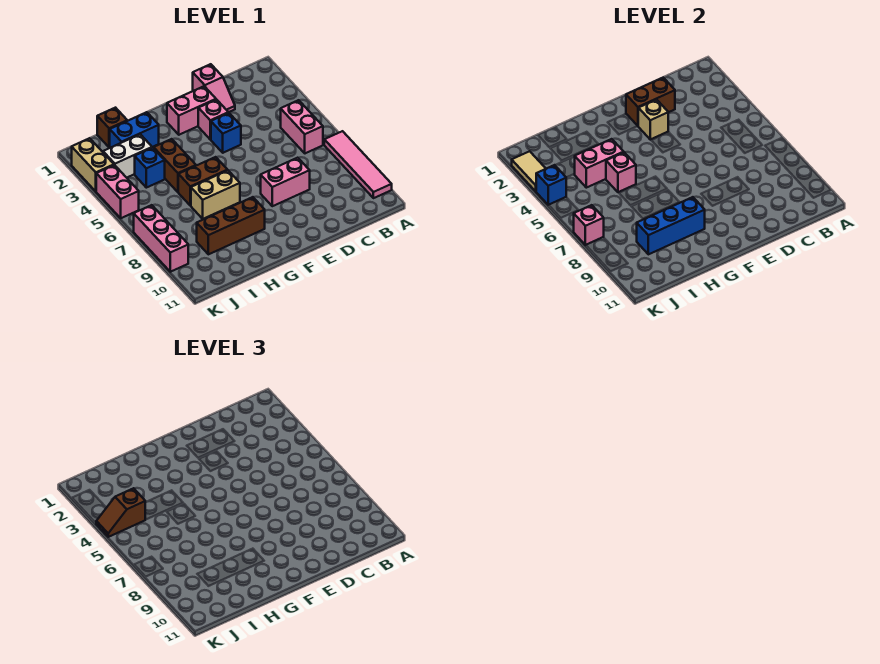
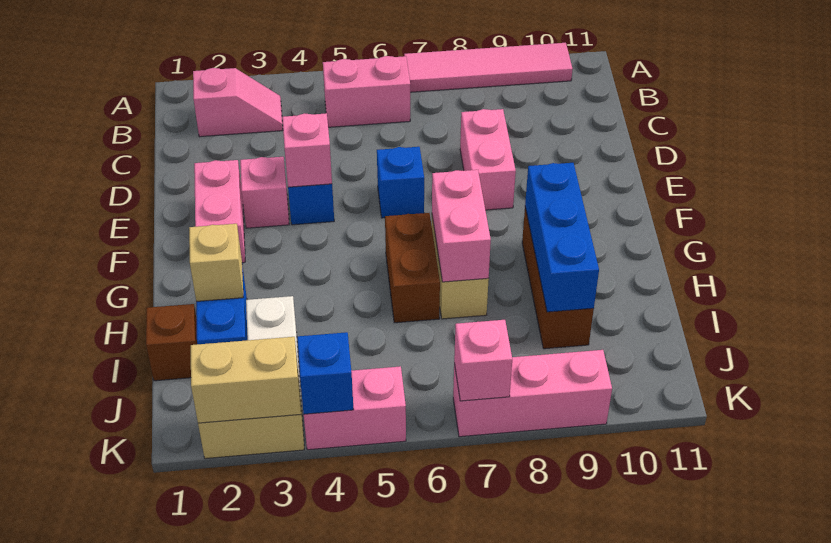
pink slope D1:D2 level 1 top 1 -> pink slope B2:B3 level 1 top 2
brown brick D2:E2 level 2 -> none
tan brick E3 level 2 -> tan brick H2 level 2
brown brick H4:H5 level 1 -> none
pink brick H4:I4 level 2 -> pink brick G7:H7 level 2
pink brick H5 level 2 -> pink brick E4 level 2
blue brick I4 level 1 -> blue brick E6 level 1
brown slope J4:K4 level 3 top J -> none
tan tile K2:K3 level 2 -> tan brick K2:K3 level 2

